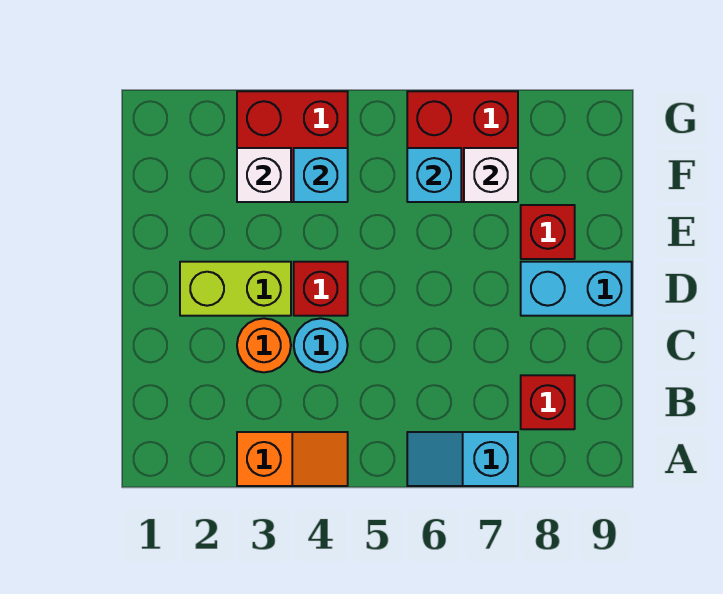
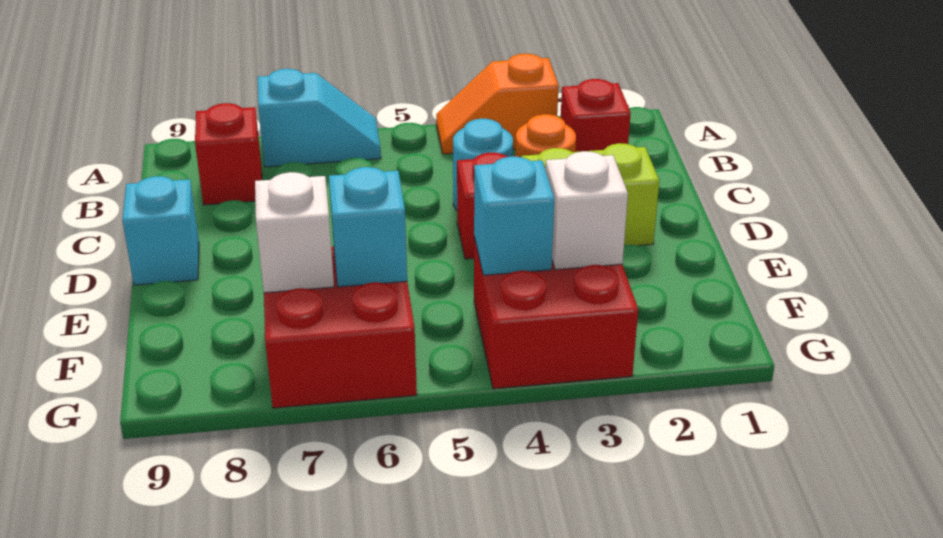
cyan brick D8:D9 level 1 -> cyan brick D9 level 1
red brick E8 level 1 -> red brick B2 level 1

